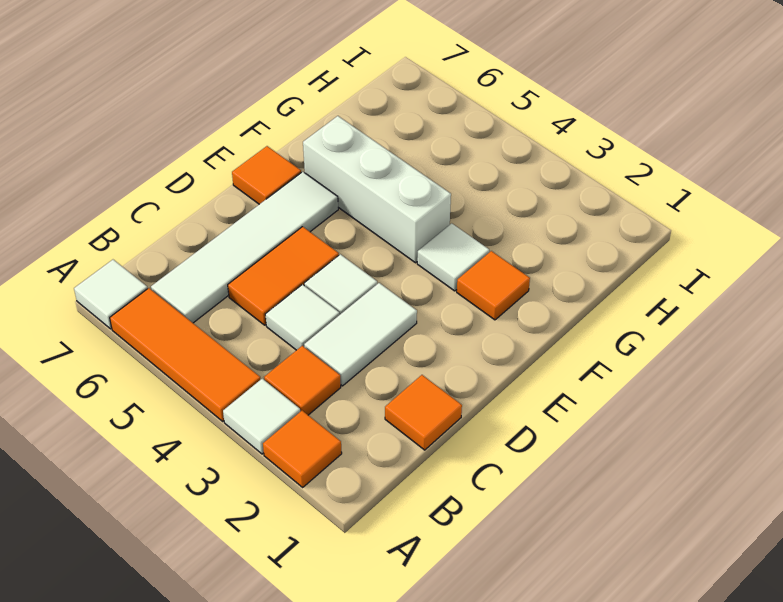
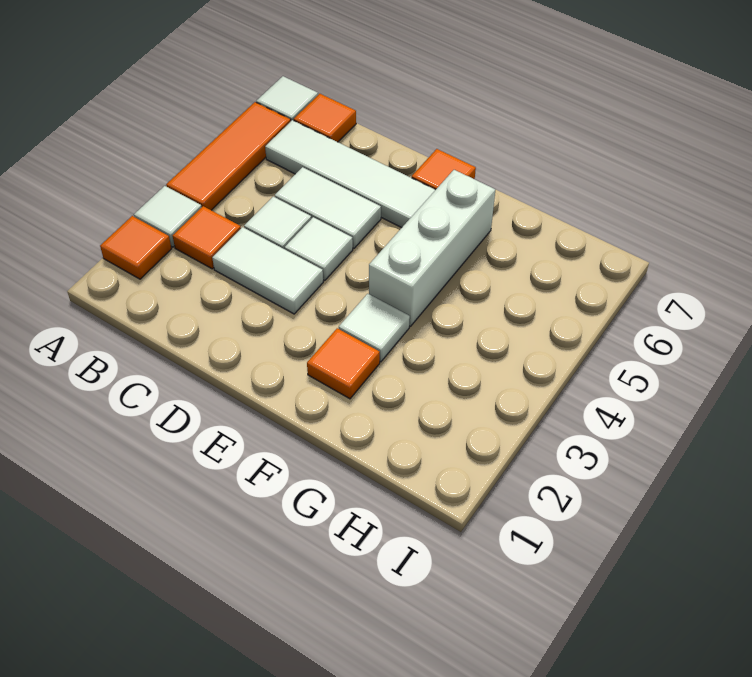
orange tile C1 level 1 -> orange tile B7 level 1
orange tile C5:D5 level 1 -> white tile C5:D5 level 1

